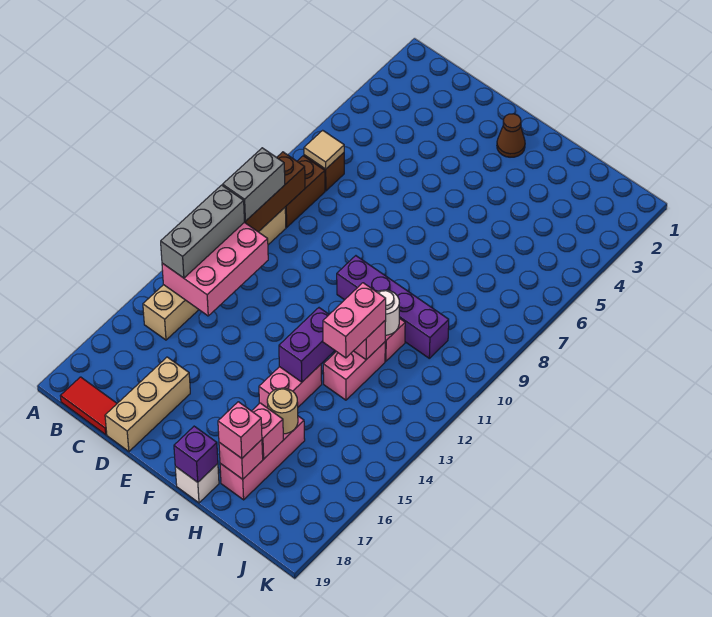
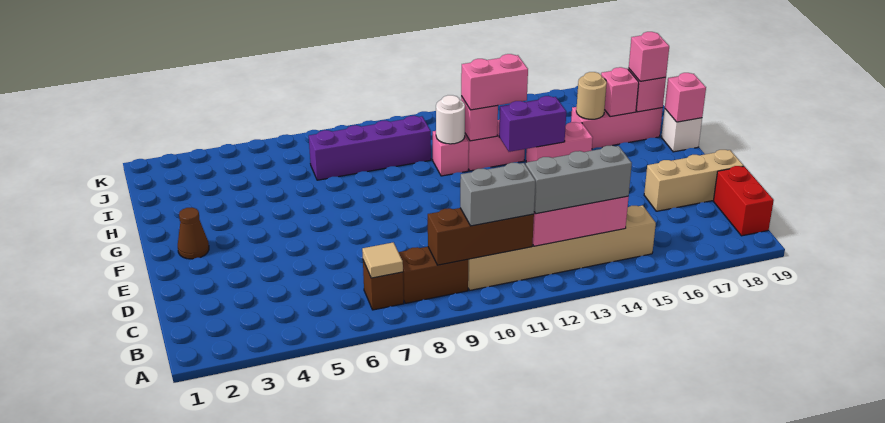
red tile B19:C19 level 1 -> red brick B19:C19 level 1
purple brick F10:I10 level 1 -> purple brick I7:I10 level 1
purple brick G19 level 2 -> pink brick G19 level 2

